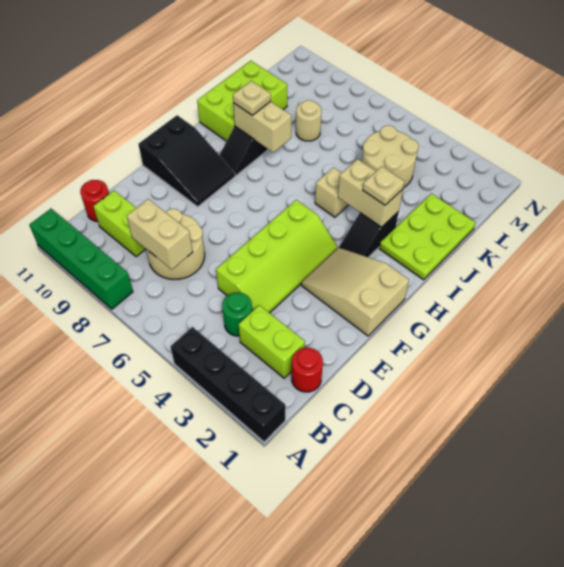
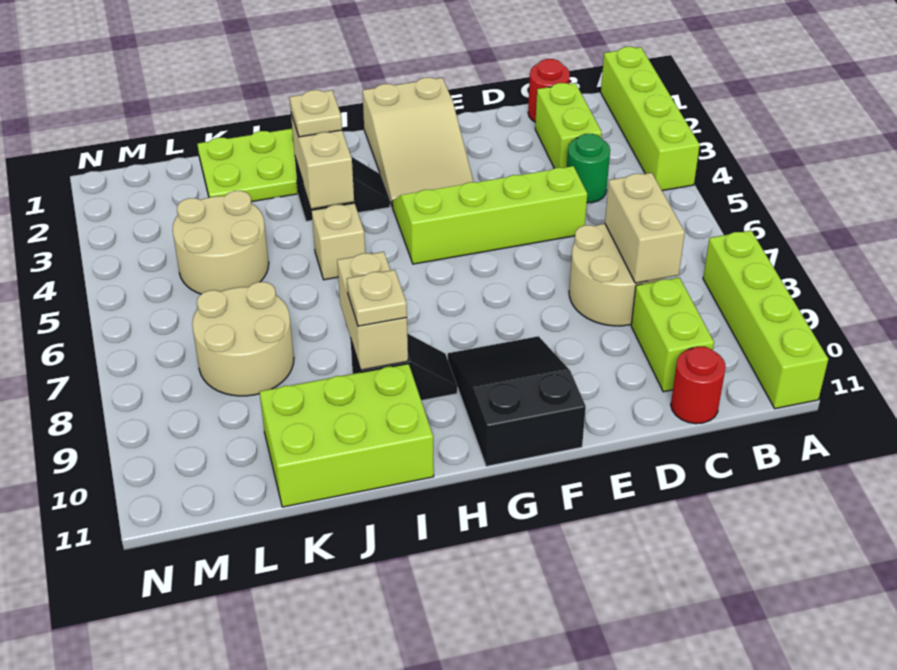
black brick A1:A4 level 1 -> lime brick A1:A4 level 1
green brick A8:A11 level 1 -> lime brick A8:A11 level 1
tan round brick K8 level 1 -> tan round brick K7:L8 level 1

